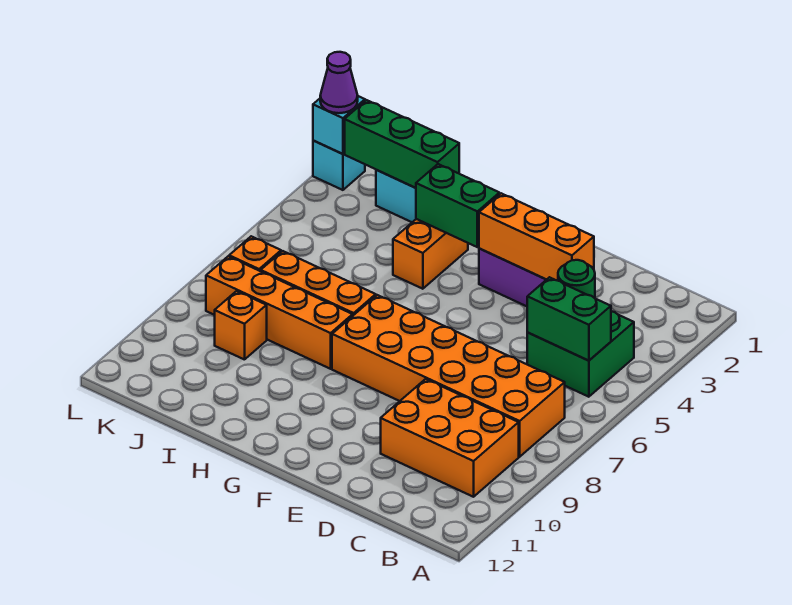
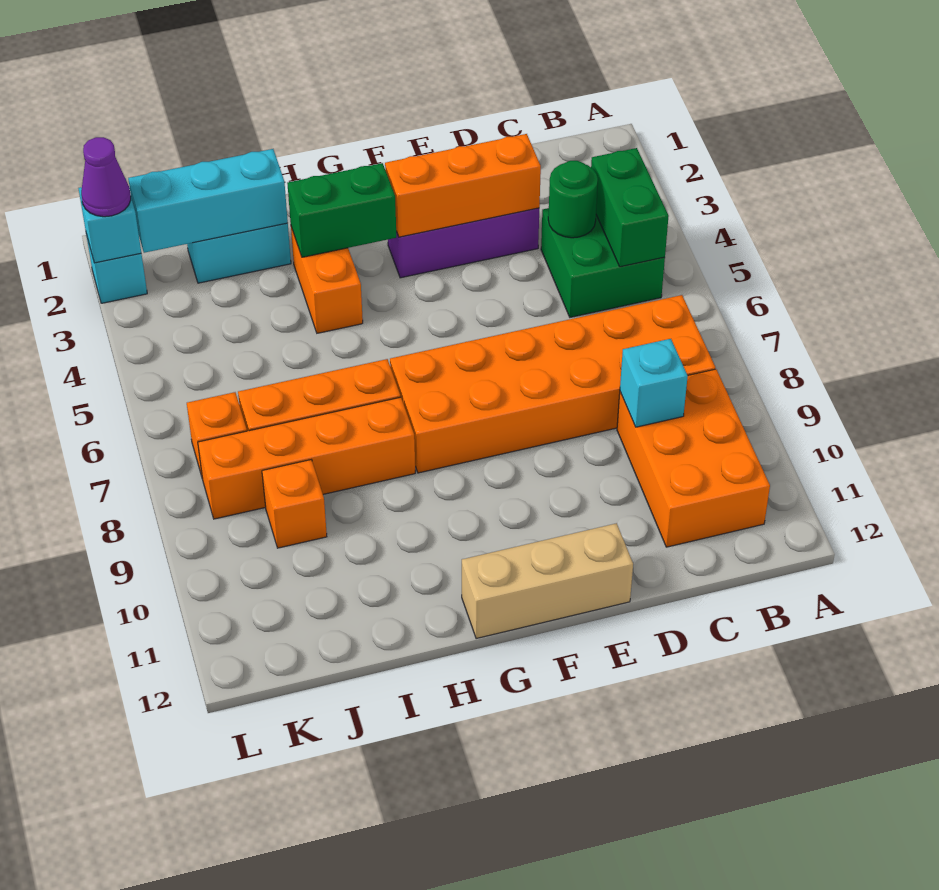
green brick B5:C5 level 2 -> green brick B4:B5 level 2
orange brick B9:D10 level 1 -> orange brick B9:C11 level 1
none -> cyan brick C9 level 2
none -> tan brick E12:G12 level 1
green brick I2:K2 level 2 -> cyan brick I2:K2 level 2

